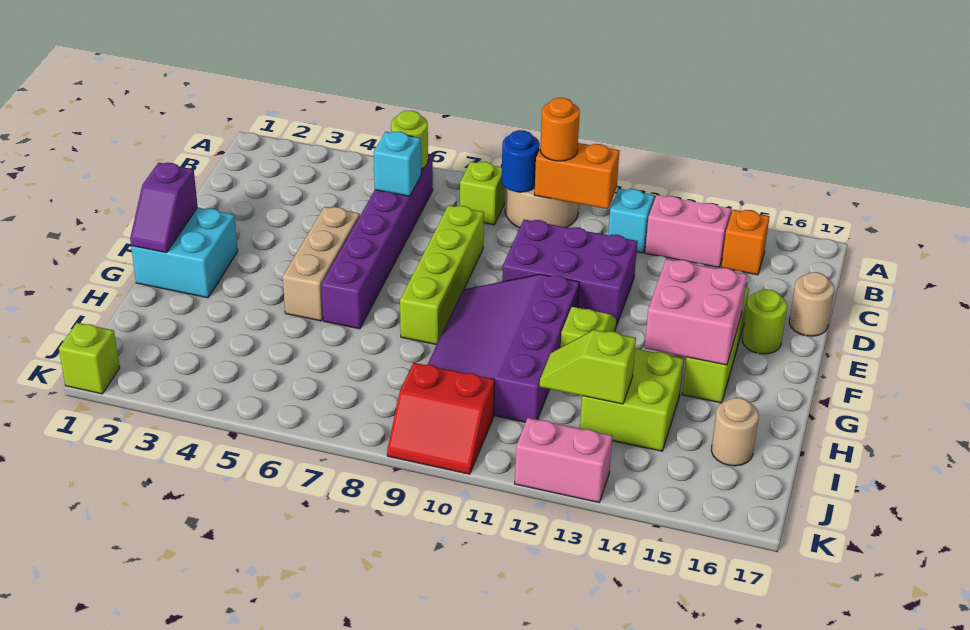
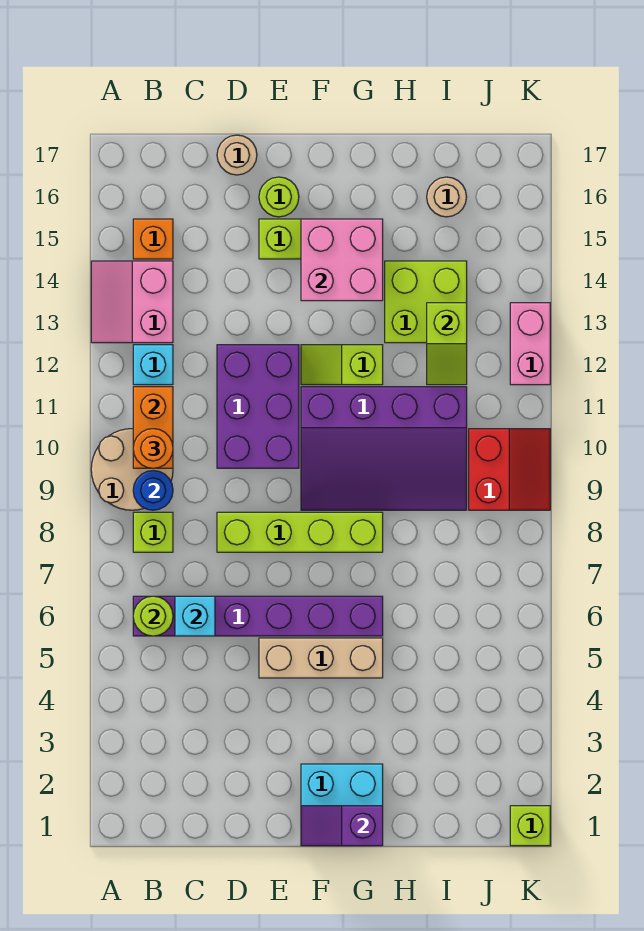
purple slope F1:G1 level 2 top F -> purple slope F1:G1 level 2 top G

